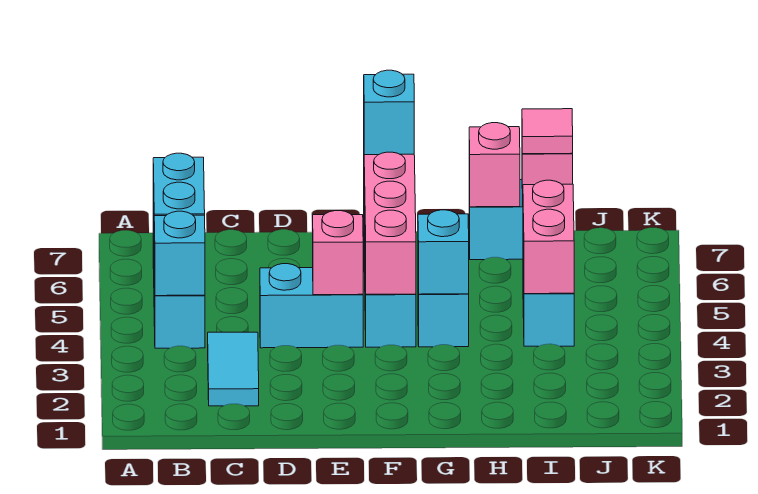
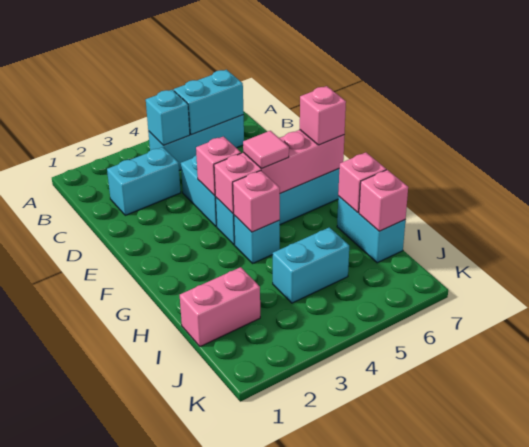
cyan tile C2:C3 level 1 -> cyan brick C2:C3 level 1
cyan brick F7 level 3 -> pink brick F7 level 3
cyan brick G4 level 2 -> pink brick G4 level 2
pink brick I4:I5 level 2 -> pink brick I1:I2 level 1
pink tile I7 level 3 -> pink tile F5 level 3

